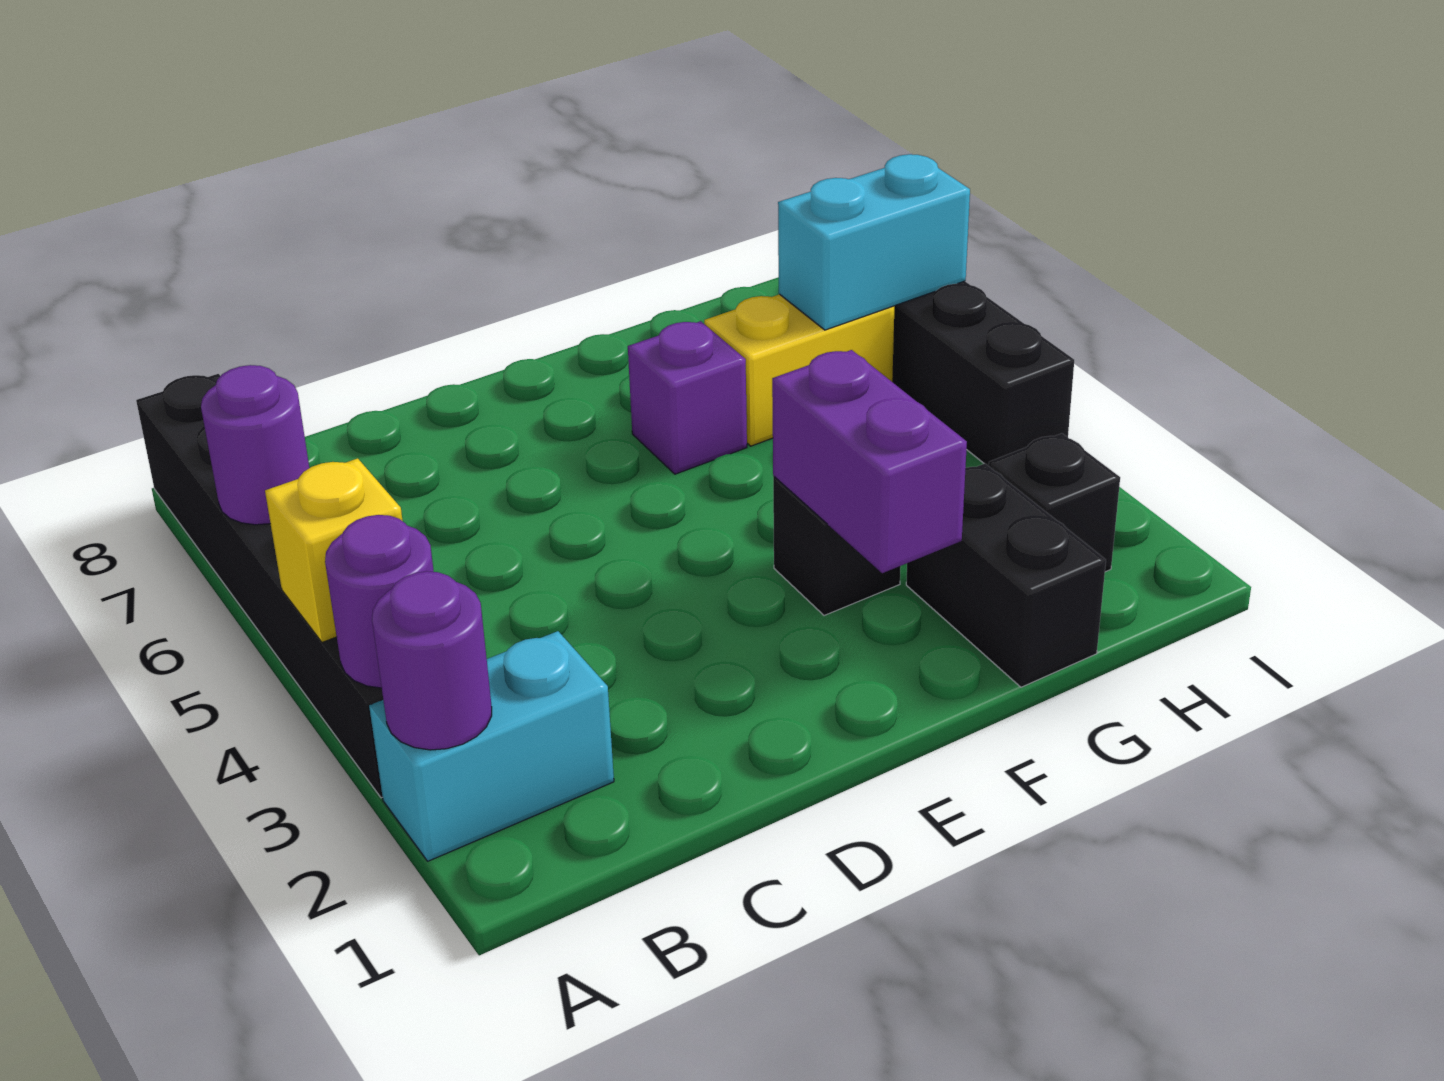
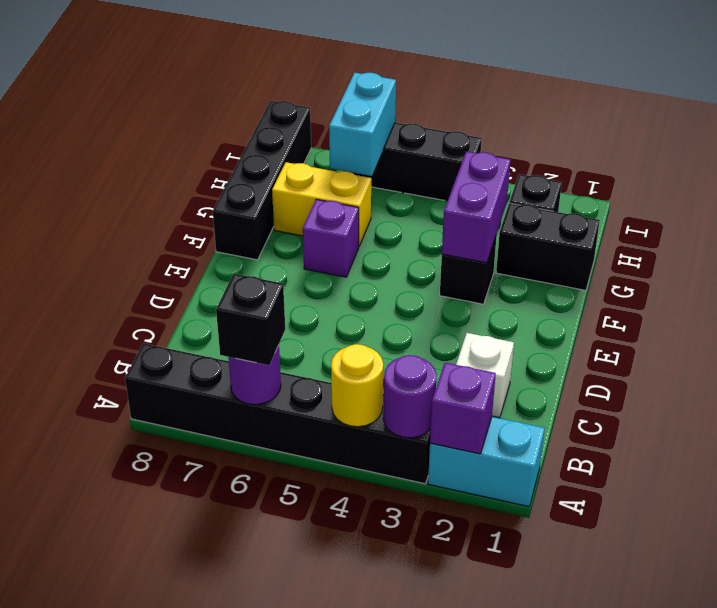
cyan brick A2:B2 level 1 -> cyan brick A1:A2 level 1
purple round brick A2 level 2 -> purple brick A2 level 2
yellow brick A4 level 2 -> yellow round brick A4 level 2
none -> black brick A6 level 3
none -> white brick C2 level 1
purple brick F2:F3 level 2 -> purple brick F3:G3 level 2
none -> black brick F8:I8 level 1
yellow brick G6:H6 level 1 -> yellow brick G6:G7 level 1

